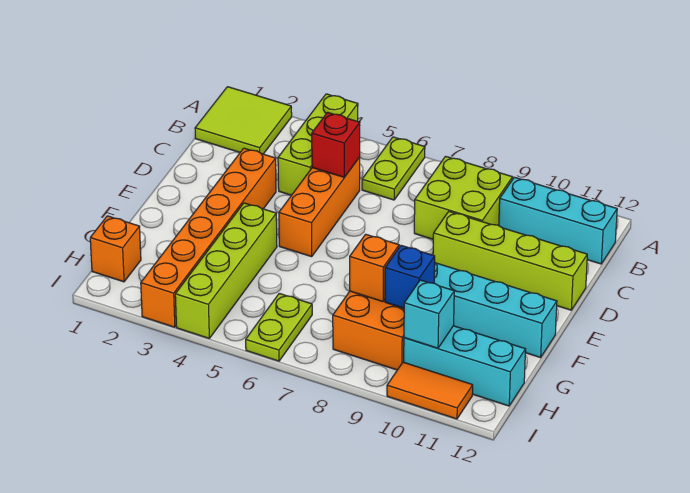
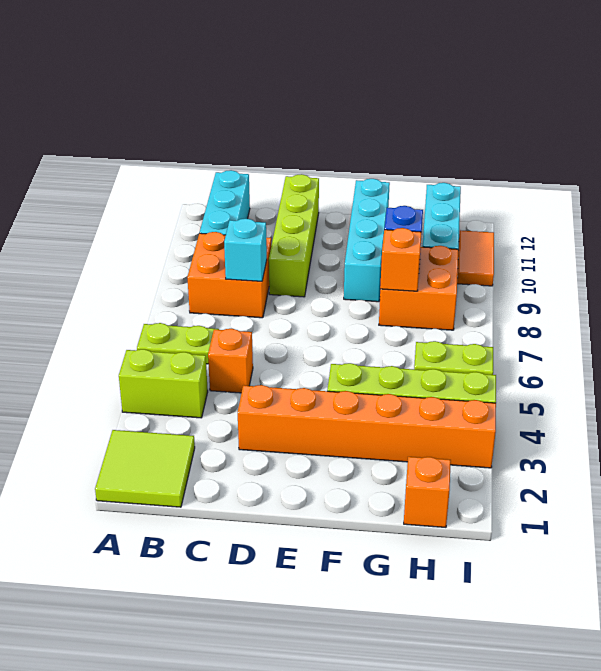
lime brick A4:C4 level 1 -> lime brick A4:B4 level 1
lime brick B8:C9 level 1 -> orange brick B8:C9 level 1
orange brick C5:E5 level 1 -> orange brick C5 level 1
red brick C5 level 2 -> none
cyan brick H10 level 2 -> cyan brick C8 level 2

